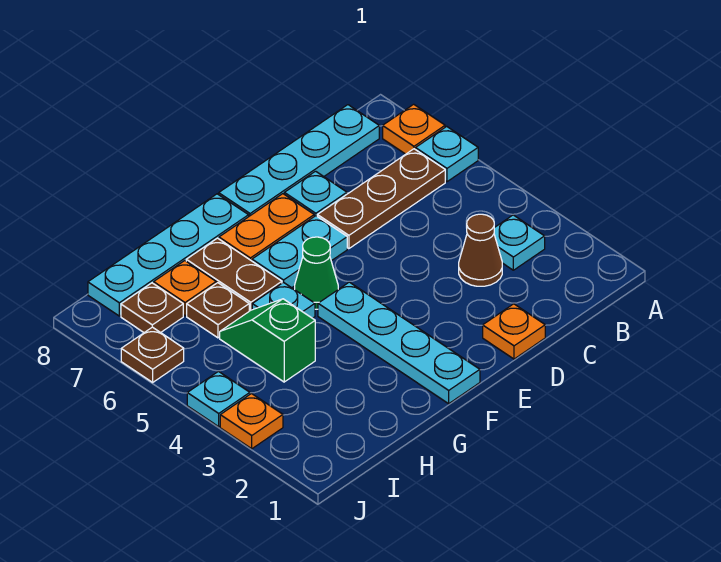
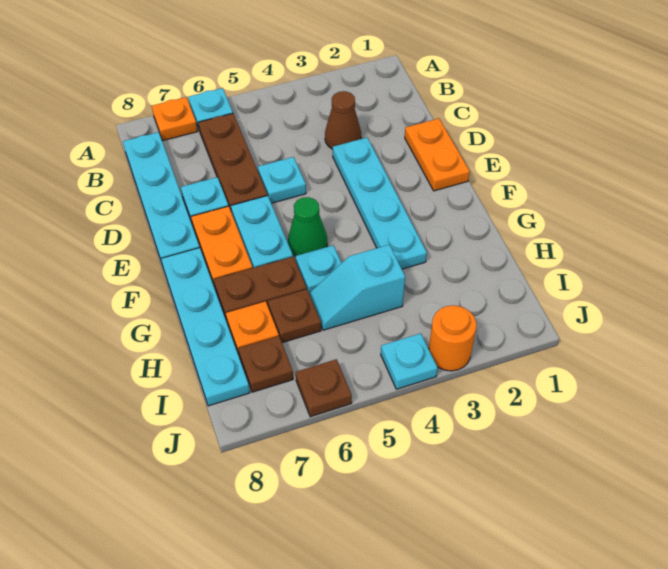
cyan plate B3 level 1 -> cyan plate D5 level 1
orange plate D1 level 1 -> orange plate D1:E1 level 1
cyan plate F1:F4 level 1 -> cyan plate D3:G3 level 1
green slope H4:H5 level 1 top 4 -> cyan slope H4:H5 level 1 top 4
orange plate J3 level 1 -> orange round brick J3 level 1

